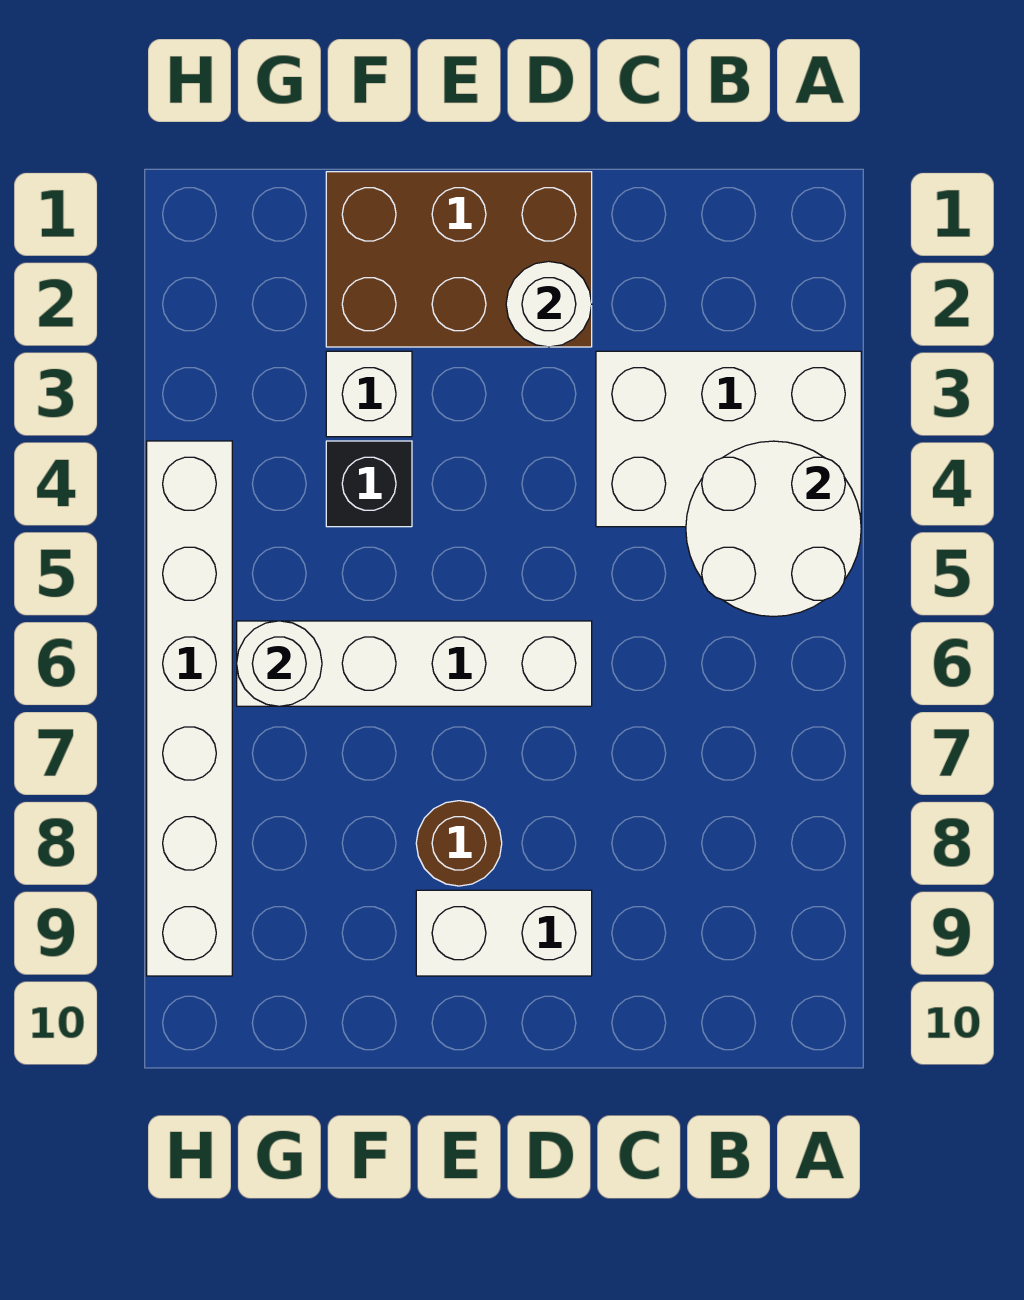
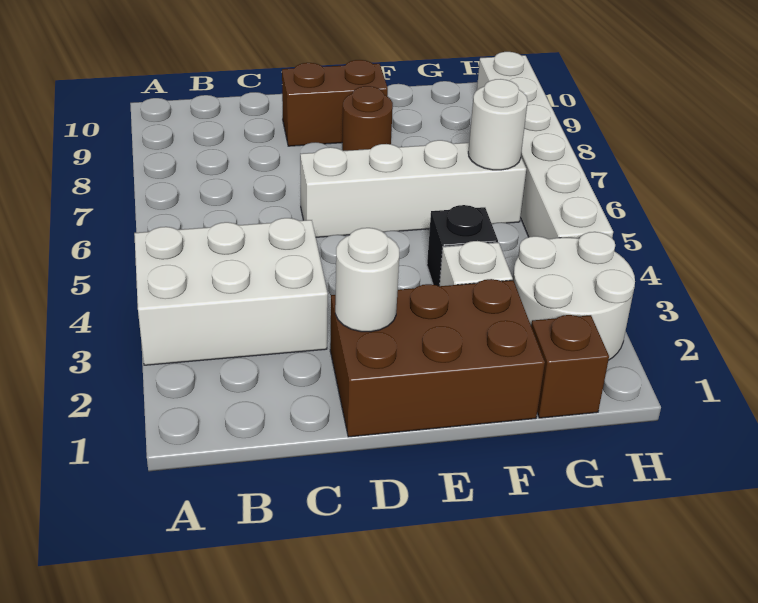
white round brick A4:B5 level 2 -> white round brick G2:H3 level 1
white brick D9:E9 level 1 -> brown brick D9:E9 level 1
none -> brown brick G1 level 1

